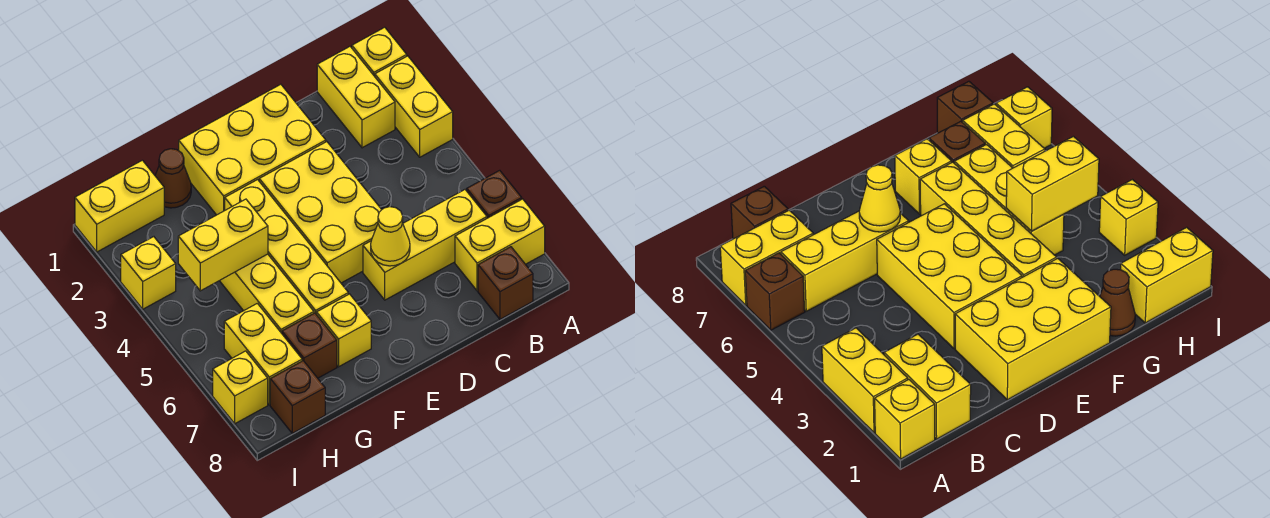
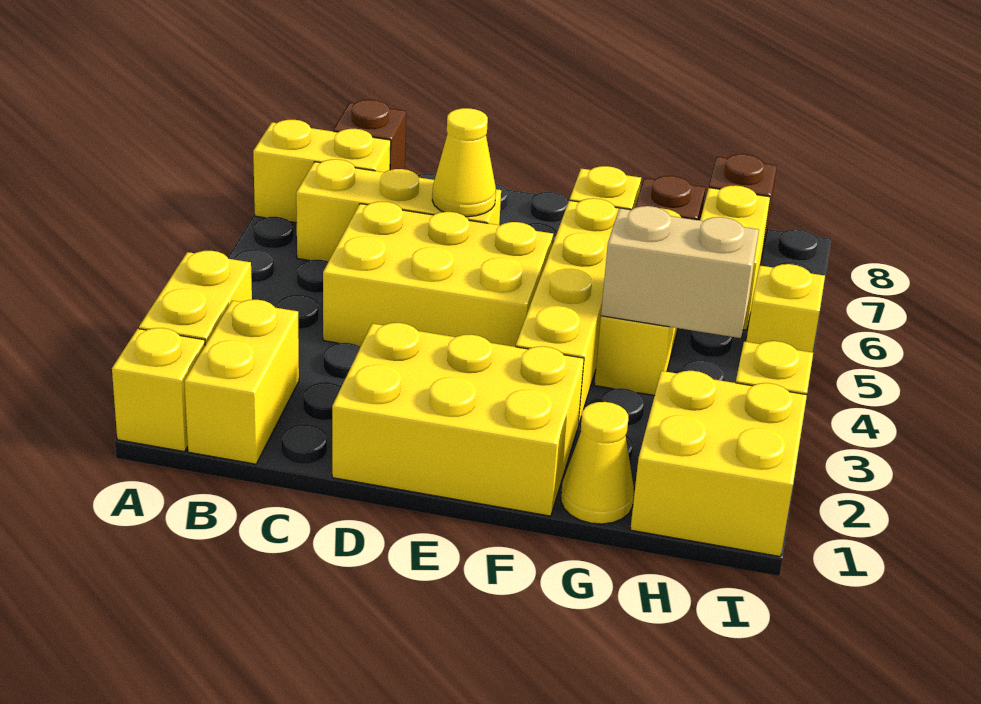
brown brick A6 level 1 -> none
yellow brick D3:E5 level 1 -> yellow brick C4:E5 level 1
brown cone G1 level 1 -> yellow cone G1 level 1
yellow brick G4:H4 level 2 -> tan brick G4:H4 level 2
yellow brick H1:I1 level 1 -> yellow brick H1:I2 level 1
yellow brick I7 level 1 -> yellow brick I5 level 1

